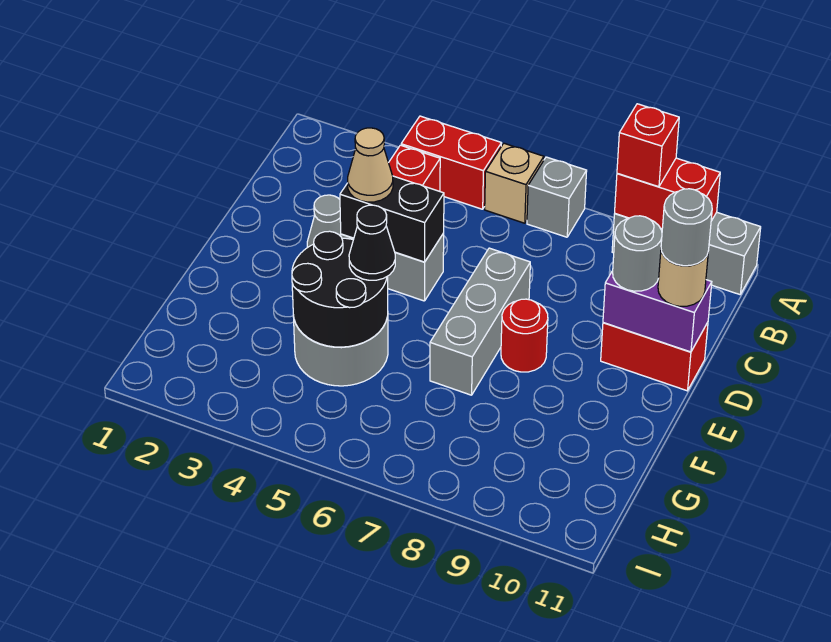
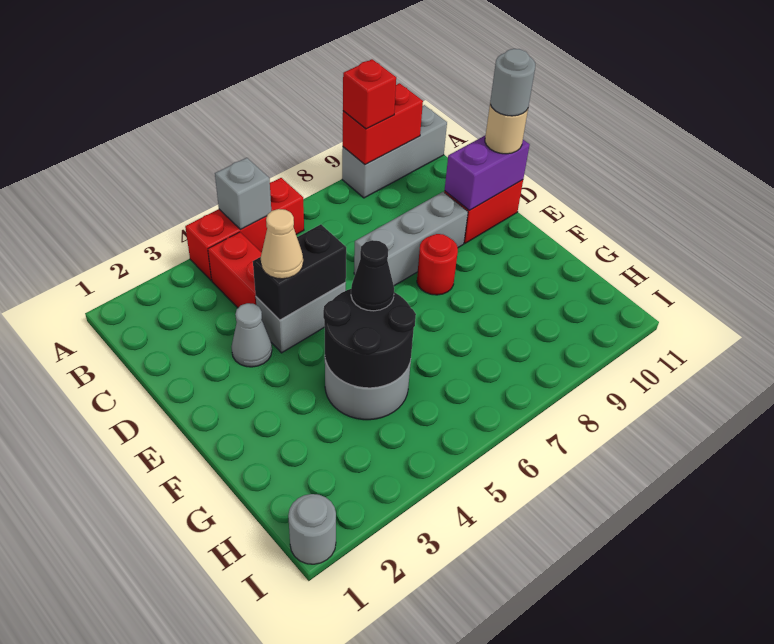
tan brick A6 level 1 -> red brick A6 level 1
grey brick A7 level 1 -> grey brick A5 level 2
grey brick D7:F7 level 1 -> grey brick D7:D9 level 1
grey round brick D10 level 3 -> grey round brick I1 level 1

